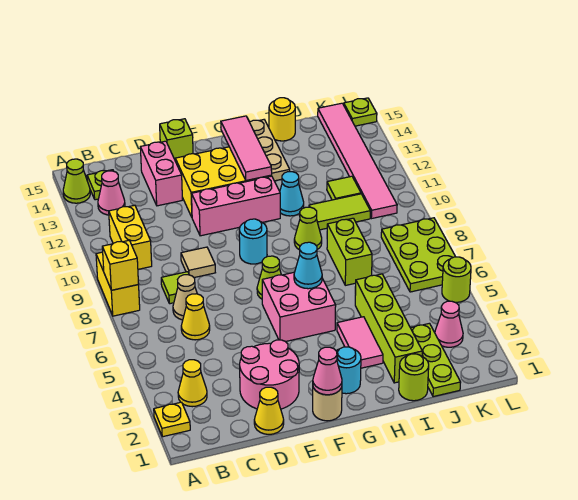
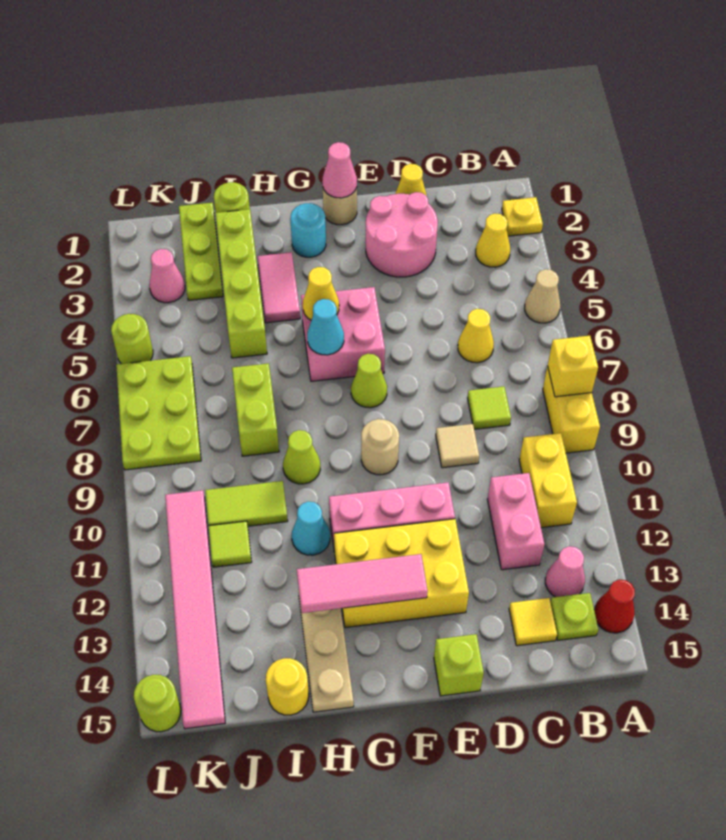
lime cone A14 level 1 -> red cone A14 level 1
tan cone C7 level 1 -> tan cone A5 level 1
none -> yellow tile C14 level 1
pink brick D13:D14 level 1 -> pink brick C11:C12 level 1
cyan round brick F9 level 1 -> tan round brick F9 level 1
none -> yellow cone G5 level 2
pink tile G12:G14 level 2 -> pink tile F13:H13 level 2
lime plate L15 level 1 -> lime round brick L15 level 1

